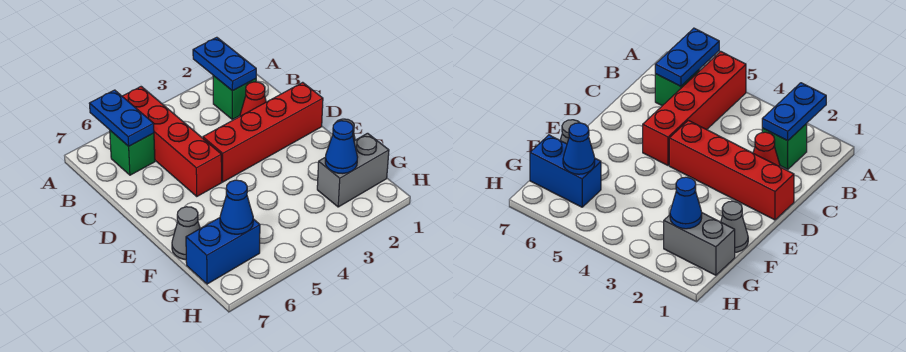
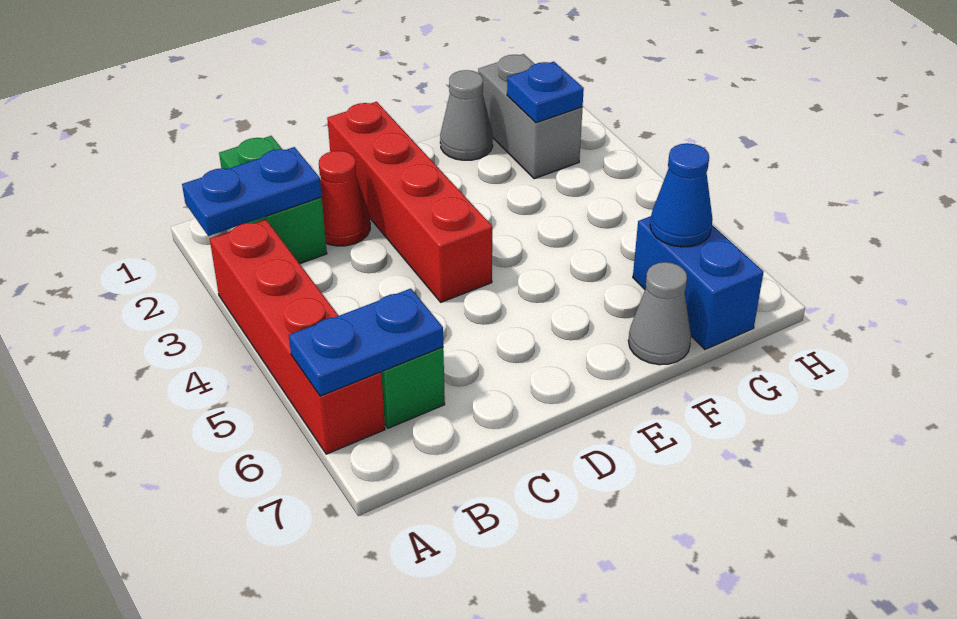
red brick A5:D5 level 1 -> red brick A3:A6 level 1
green brick B2 level 1 -> green brick B1:B2 level 1
blue cone G2 level 2 -> blue plate G2 level 2

